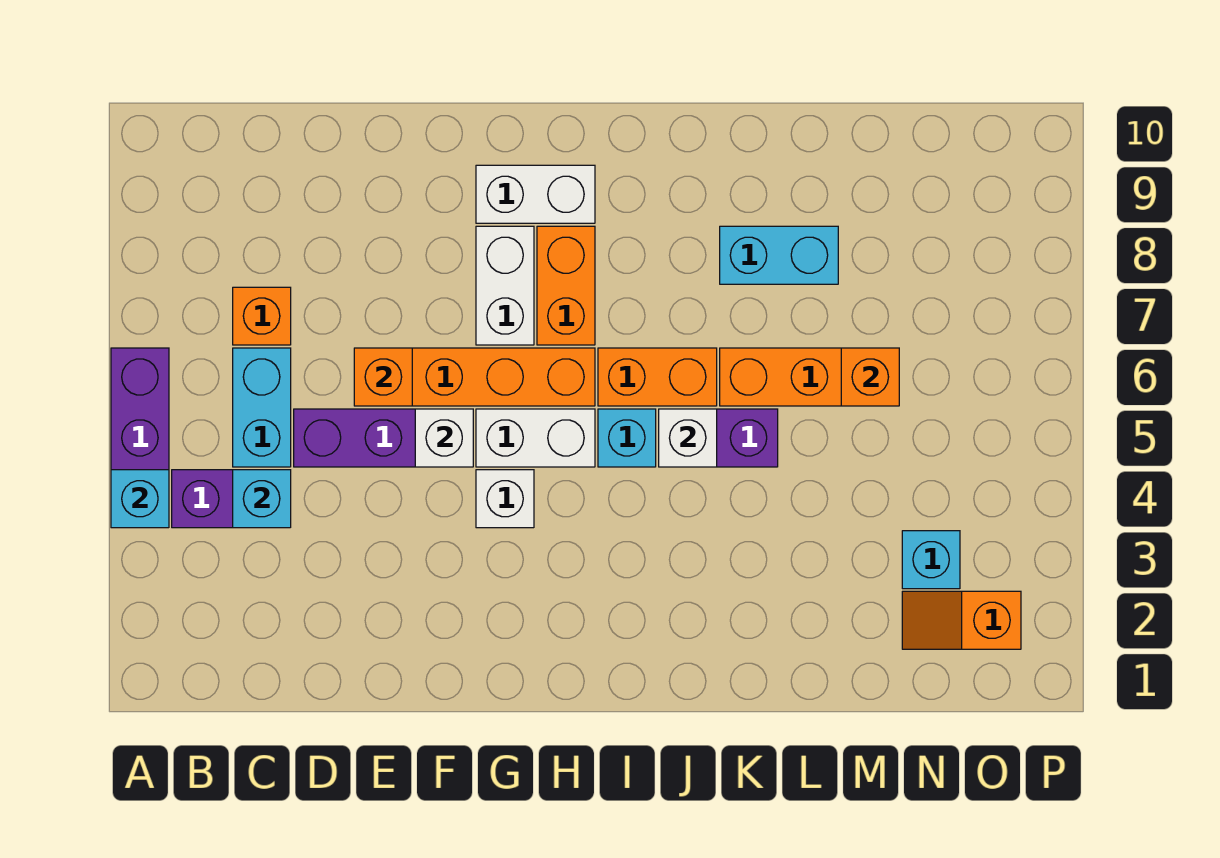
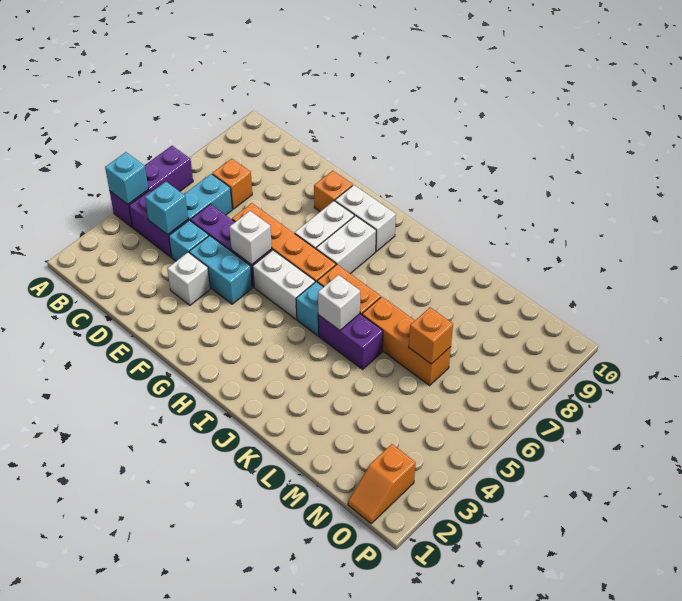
orange brick E6 level 2 -> orange brick F9 level 1
white brick G4 level 1 -> white brick E3 level 1
orange brick H7:H8 level 1 -> white brick H7:H8 level 1
cyan brick K8:L8 level 1 -> cyan brick E4:F4 level 1
orange slope N2:O2 level 1 top O -> orange slope O1:O2 level 1 top 2
cyan brick N3 level 1 -> cyan brick D4 level 1

